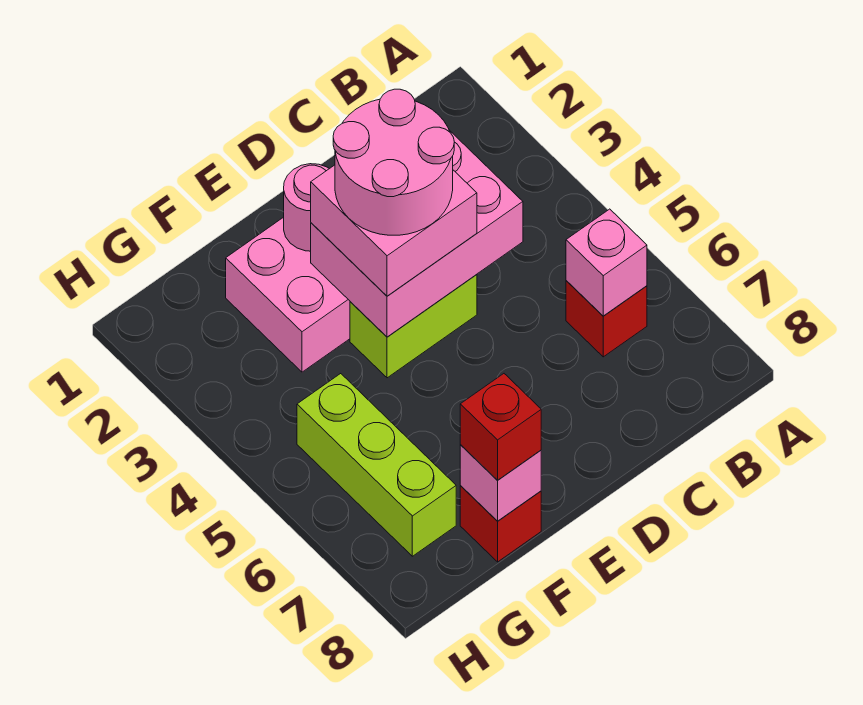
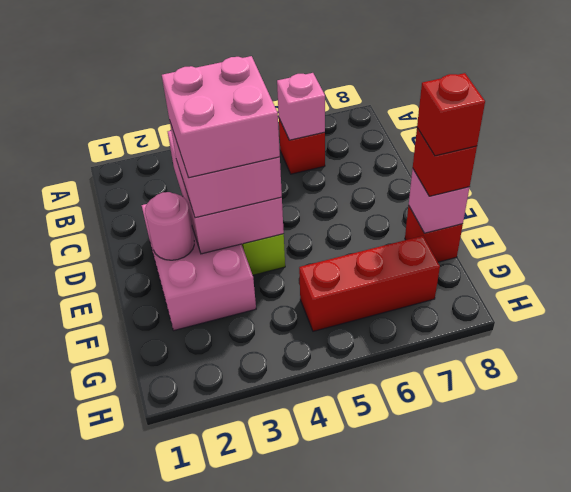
pink round brick D3:E4 level 4 -> pink brick D3:E4 level 4
none -> red brick F8 level 4
lime brick G5:G7 level 1 -> red brick G5:G7 level 1

